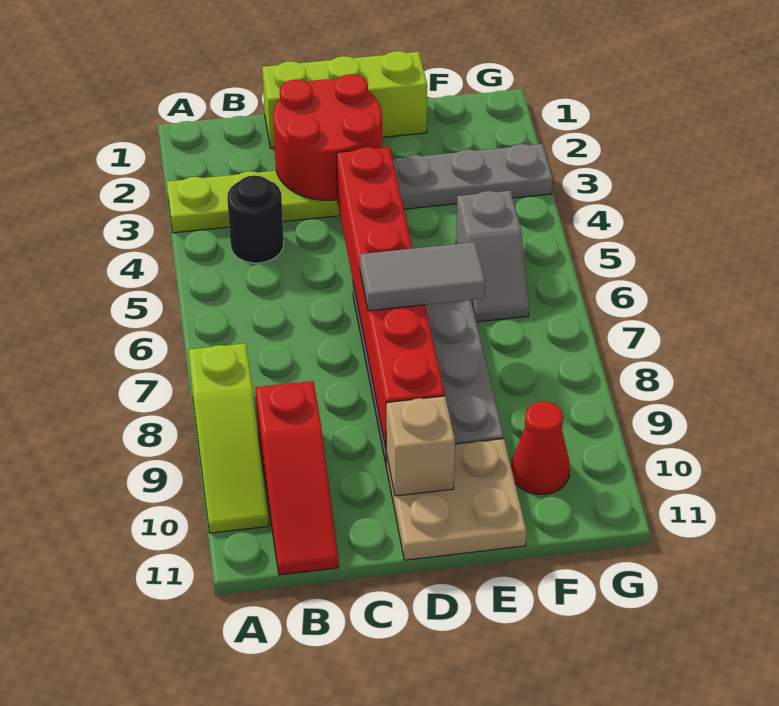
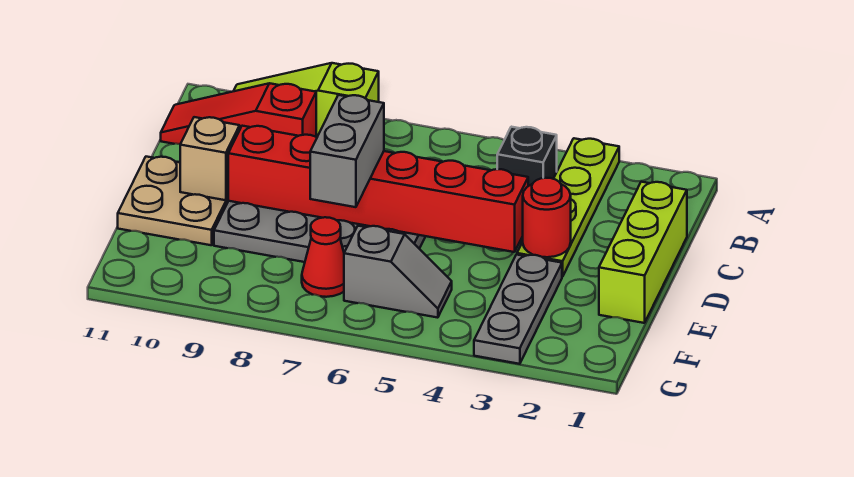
black round brick B4 level 1 -> black brick B4 level 1
red round brick C2:D3 level 2 -> red round brick D3 level 2
grey tile D7:E7 level 3 -> grey brick D7:E7 level 3
grey slope F5:F6 level 1 top 5 -> grey slope F5:F6 level 1 top 6
red cone F10 level 1 -> red cone F7 level 1

